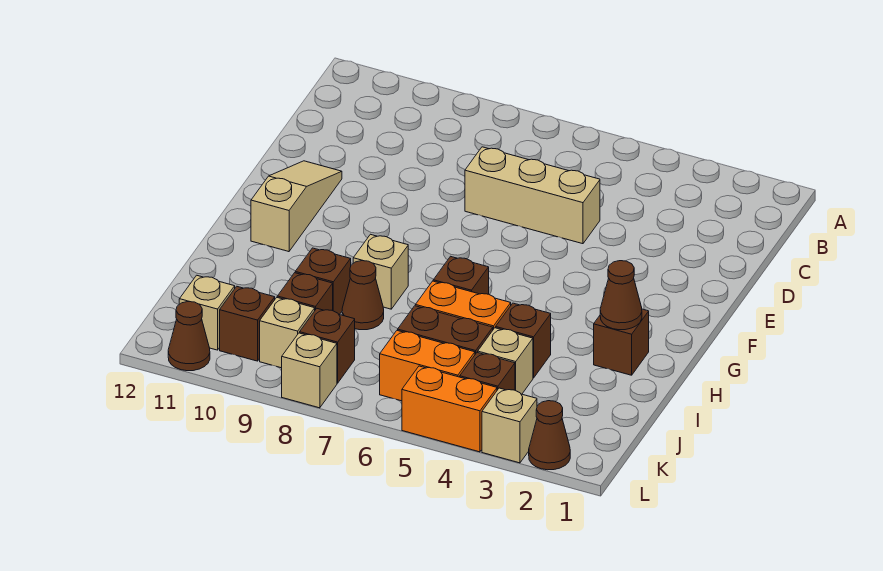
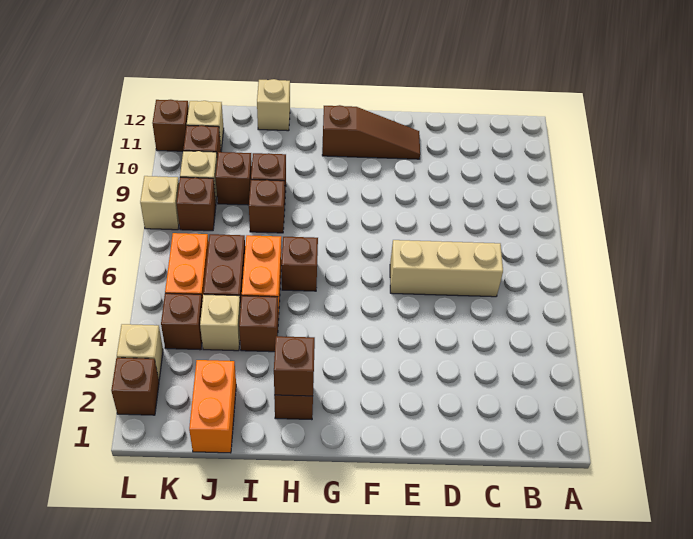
tan brick D5:D7 level 1 -> tan brick C6:E6 level 1
tan slope E11:G11 level 1 top G -> brown slope E11:G11 level 1 top G
brown cone H2 level 2 -> brown brick H2 level 2
tan brick H8 level 1 -> tan brick I12 level 1
brown cone I8 level 1 -> brown brick I8 level 1
brown cone L2 level 1 -> brown brick L2 level 1
orange brick L4:L5 level 1 -> orange brick J1:J2 level 1
brown cone L11 level 1 -> brown brick L11 level 1

